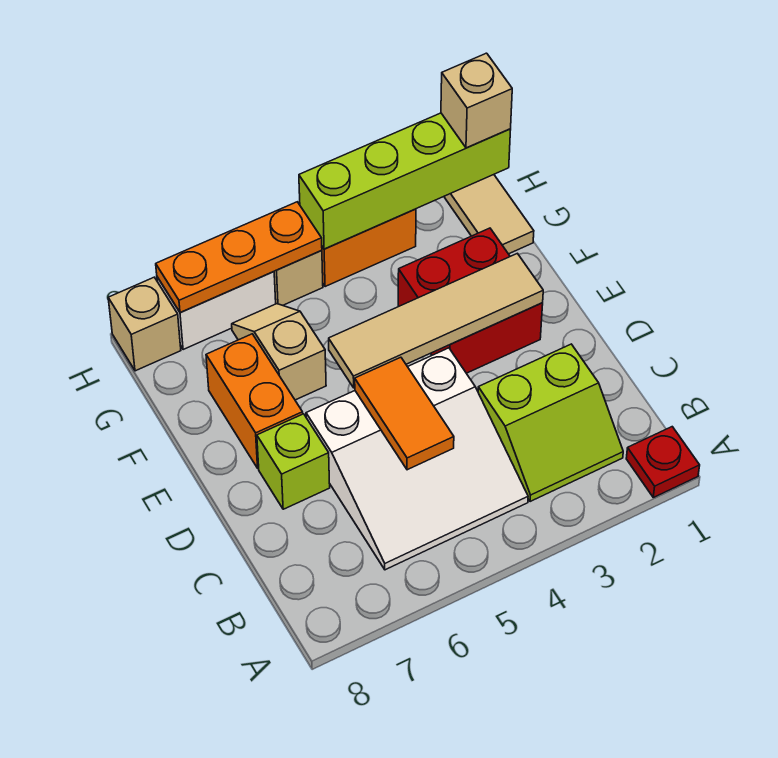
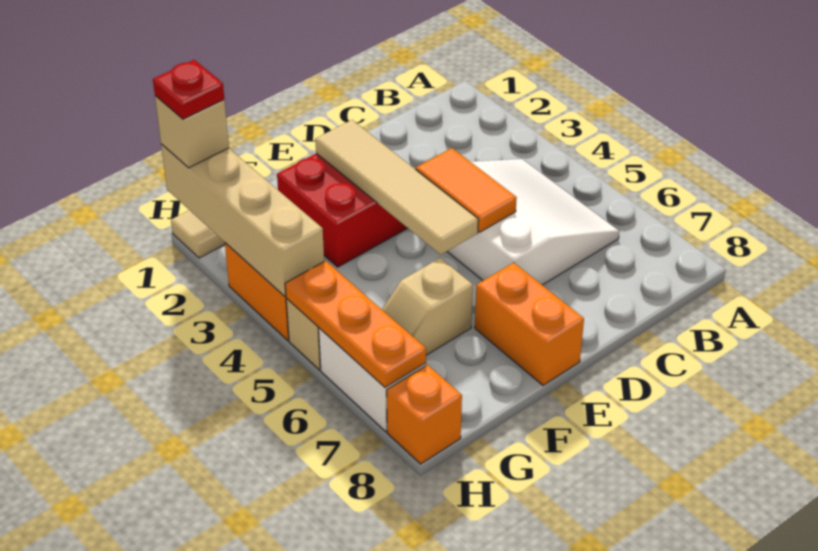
red plate A1 level 1 -> red plate H1 level 4
lime slope B2:C3 level 1 top C -> none
orange tile C5:D5 level 2 -> orange tile D4:D5 level 2
lime brick D7 level 1 -> none
orange brick E7:F7 level 1 -> orange brick E7:E8 level 1
lime brick H1:H4 level 2 -> tan brick H1:H4 level 2
tan brick H8 level 1 -> orange brick H8 level 1

